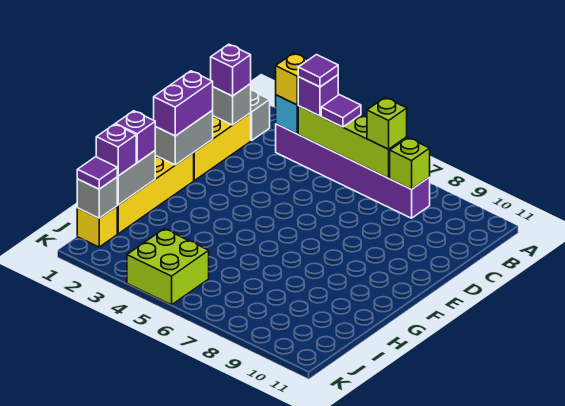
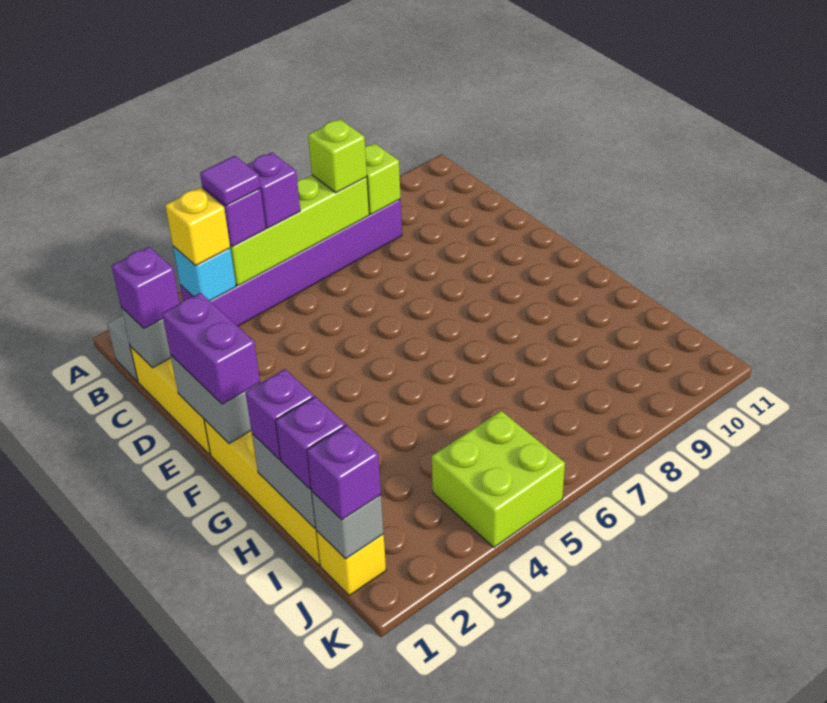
purple tile B5 level 3 -> purple brick B5 level 3
purple tile J1 level 3 -> purple brick J1 level 3

